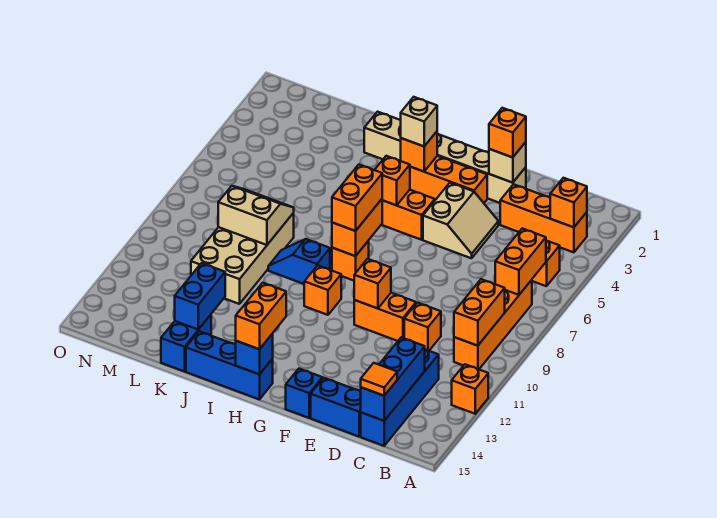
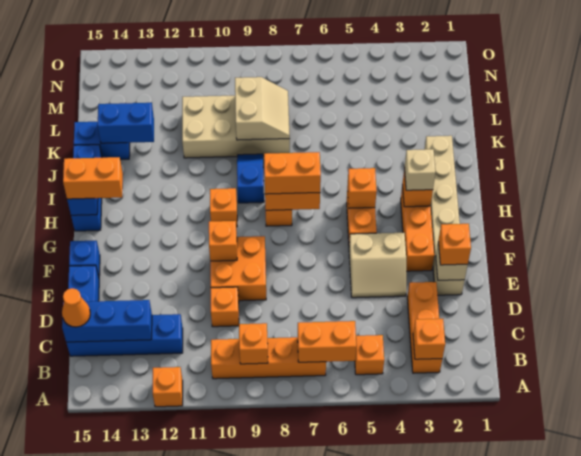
orange brick B9:B10 level 2 -> orange brick B9 level 2
orange tile C15 level 3 -> orange cone C15 level 3
orange brick E10:F10 level 1 -> orange brick E9:F10 level 1

